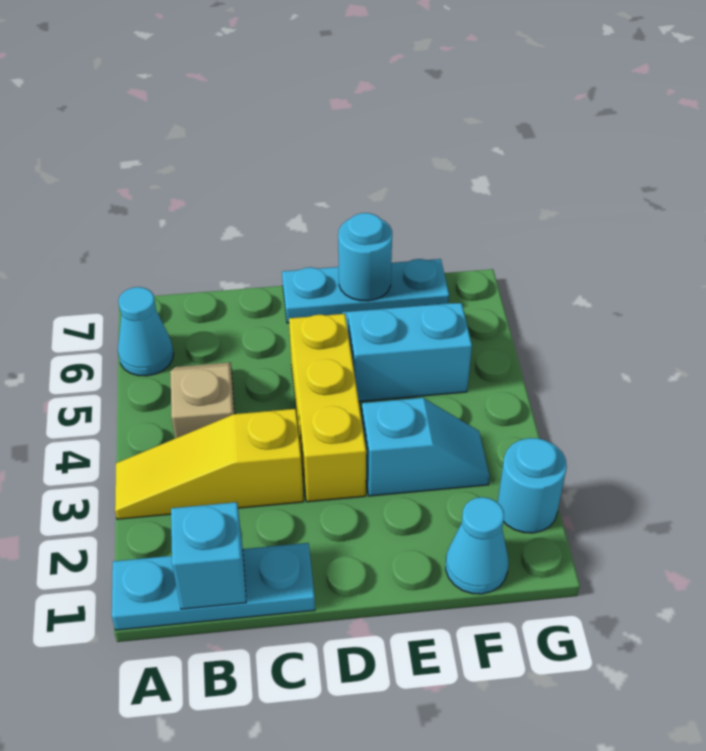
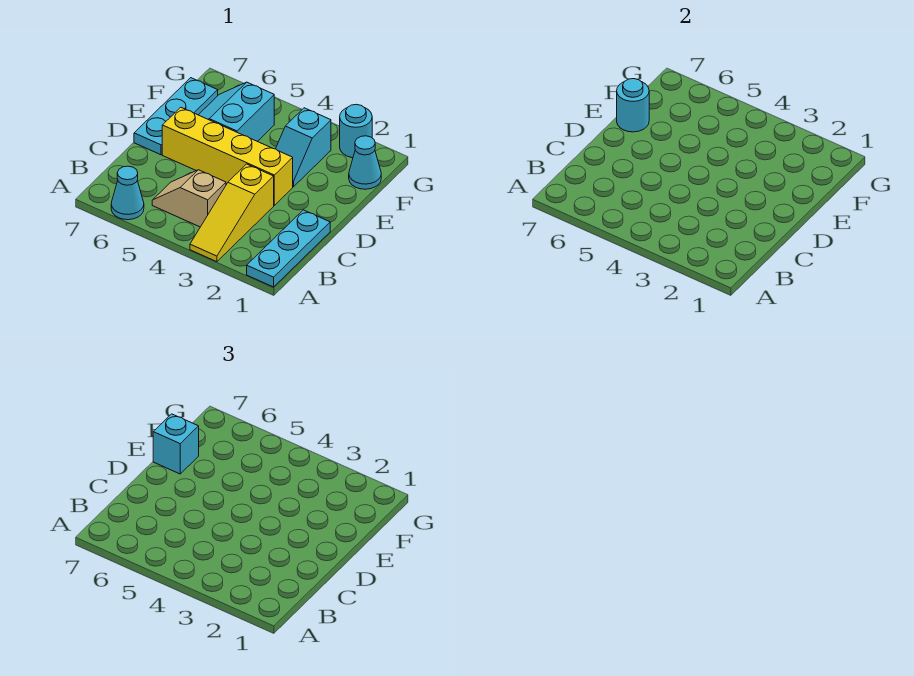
cyan brick B1 level 2 -> cyan brick E7 level 3
yellow brick D3:D5 level 1 -> yellow brick D3:D6 level 1
cyan slope E3:F3 level 1 top E -> cyan slope E3:F3 level 1 top F

